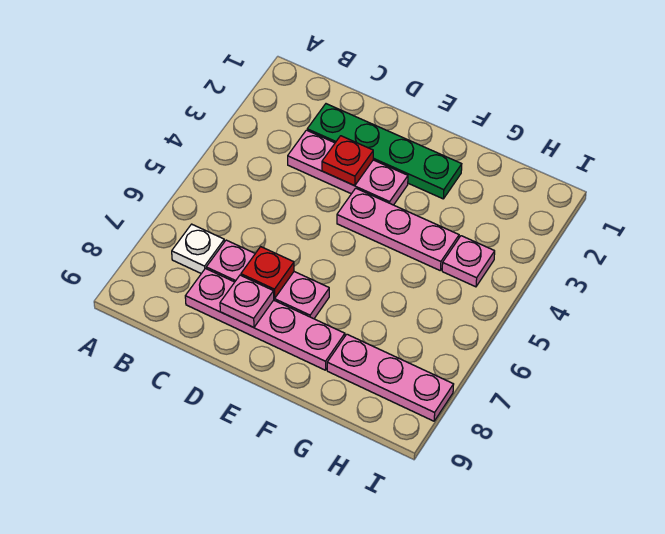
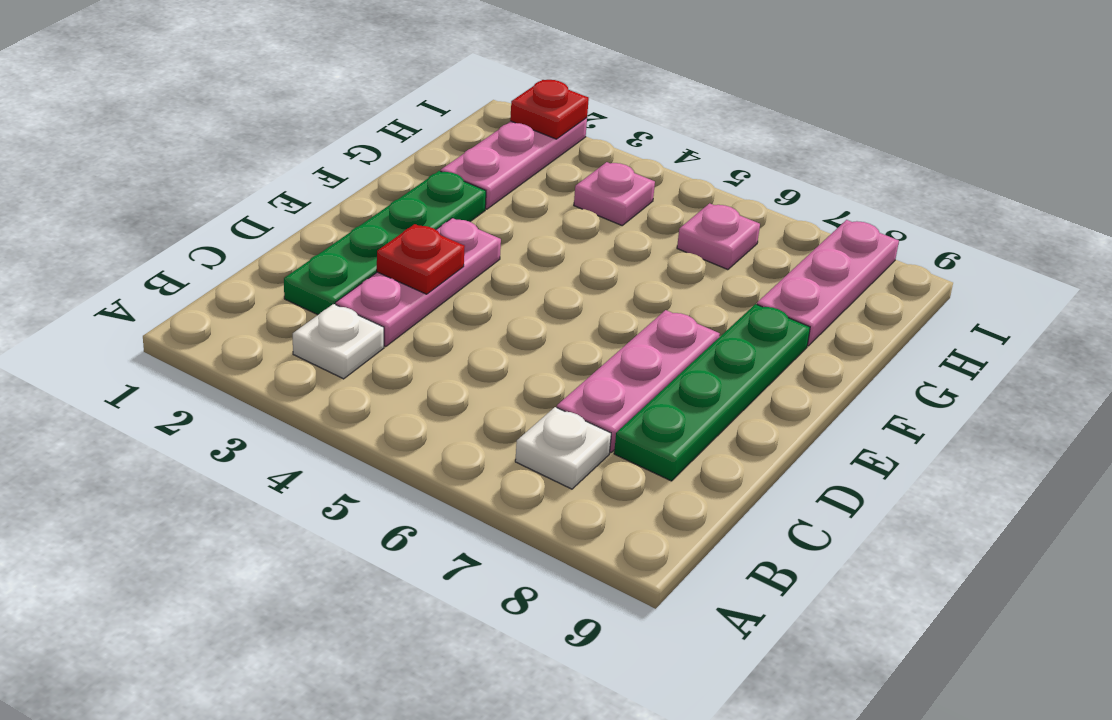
none -> white plate B3 level 1
pink plate C8:F8 level 1 -> green plate C8:F8 level 1
red plate D7 level 2 -> red plate I2 level 2
pink plate D8 level 2 -> pink plate H6 level 1
pink plate E4:G4 level 1 -> pink plate G2:I2 level 1

